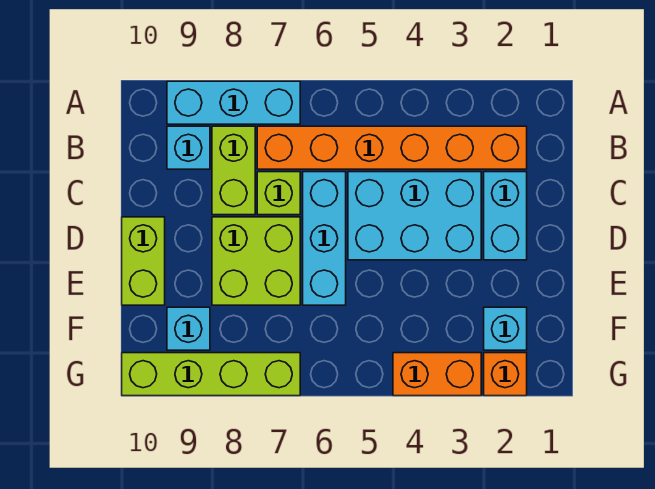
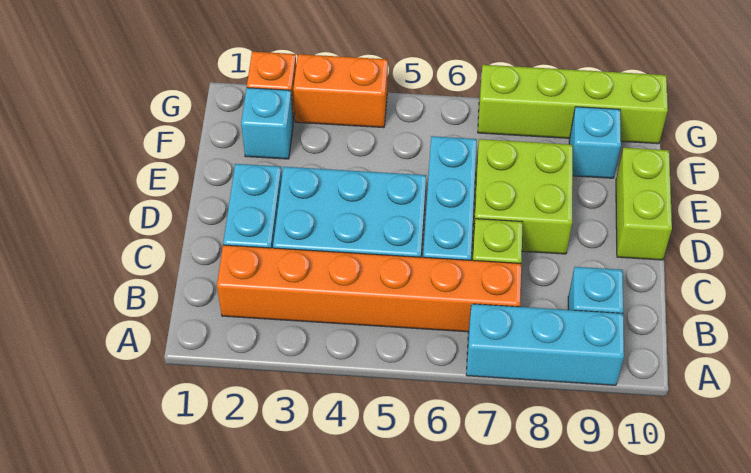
lime brick B8:C8 level 1 -> none

